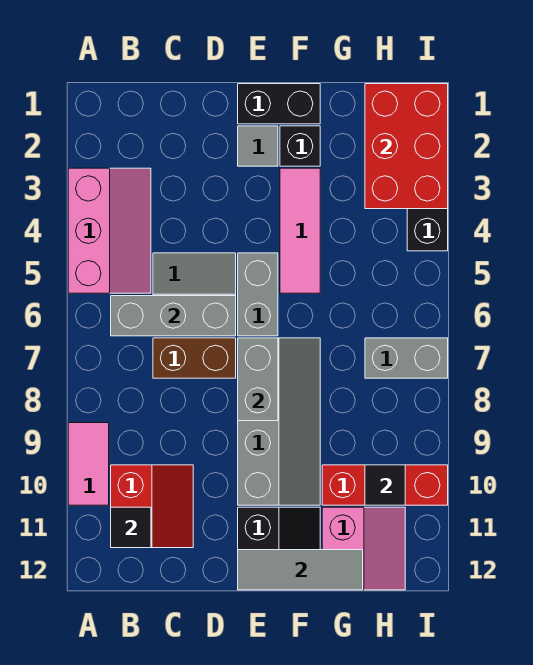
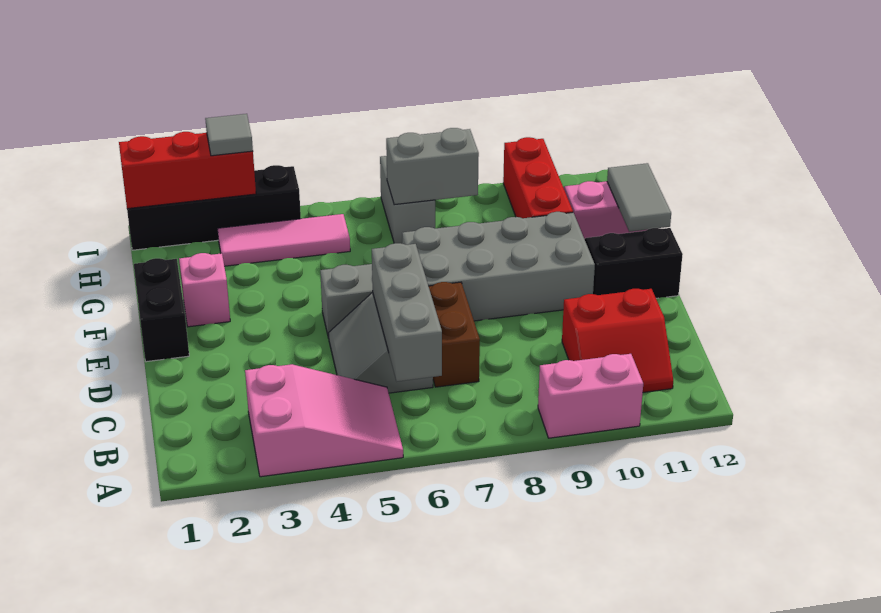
pink slope A3:B5 level 1 top A -> pink slope A3:B5 level 1 top 3
pink tile A9:A10 level 1 -> pink brick A9:A10 level 1
red slope B10:C11 level 1 top B -> red slope B10:C11 level 1 top C
black tile B11 level 2 -> none
grey tile E2 level 1 -> grey tile I3 level 3
grey slope E7:F10 level 1 top E -> grey brick E7:F10 level 1
grey brick E7:E8 level 2 -> grey brick H7:H8 level 2
grey tile E12:G12 level 2 -> grey tile F12:G12 level 2
black brick F2 level 1 -> pink brick F2 level 1
pink tile F3:F5 level 1 -> pink tile H3:H5 level 1
red brick H1:I3 level 2 -> red brick I1:I3 level 2
black tile H10 level 2 -> none

